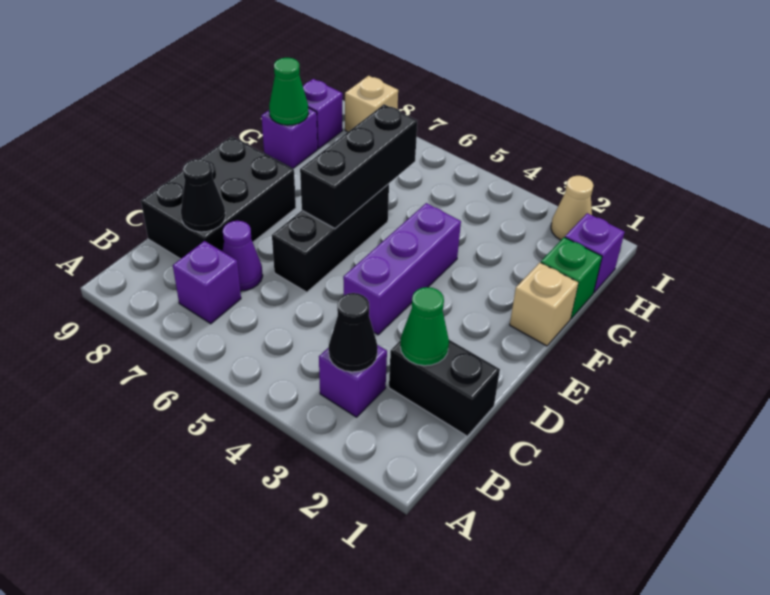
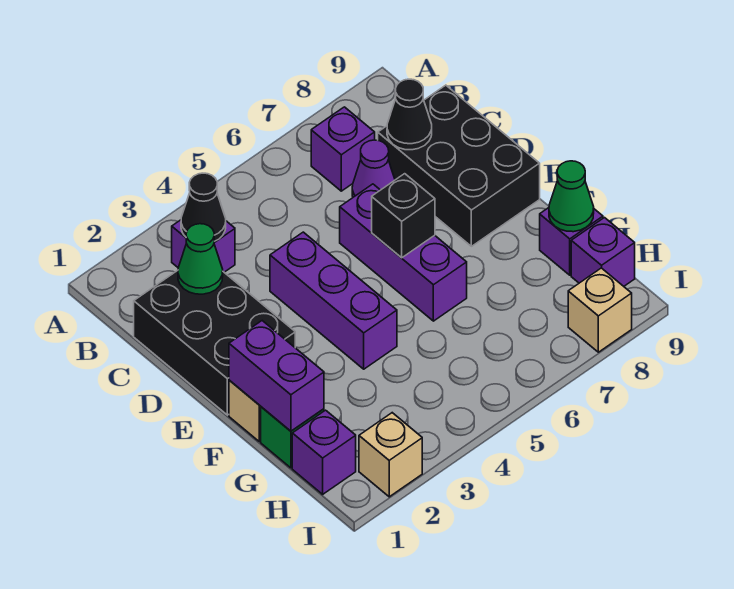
black brick C1:C2 level 1 -> black brick C1:E2 level 1
black brick D6:F6 level 1 -> purple brick D6:F6 level 1
black brick E6:G6 level 2 -> black brick E6 level 2
none -> purple brick F1:G1 level 2
tan cone I2 level 1 -> tan brick I2 level 1

